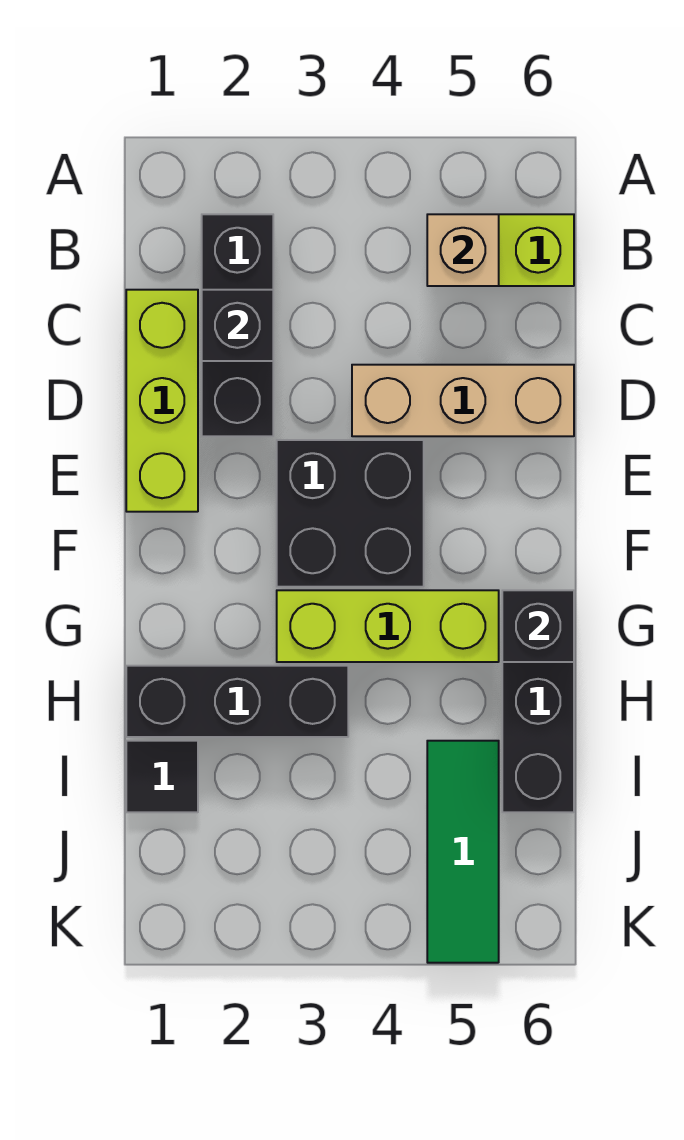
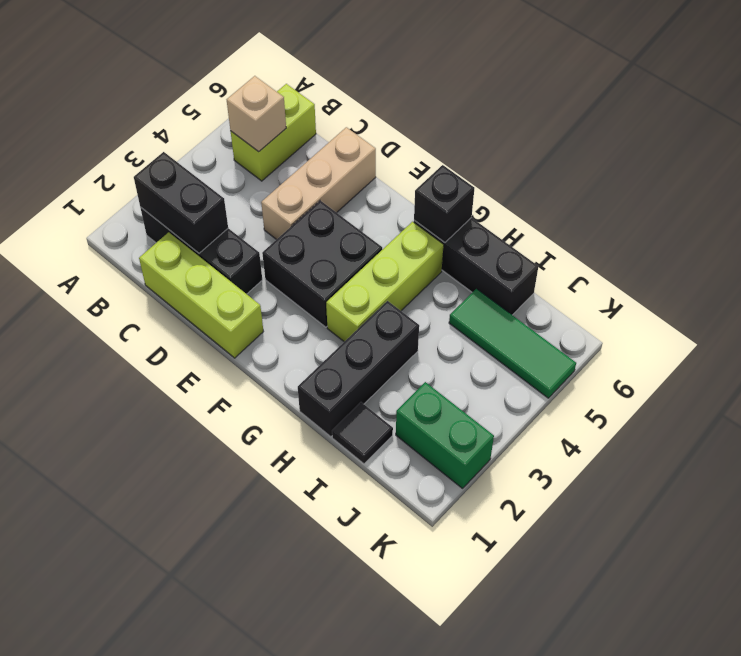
black brick C2 level 2 -> black brick B2:C2 level 2
none -> green brick J2:K2 level 1

